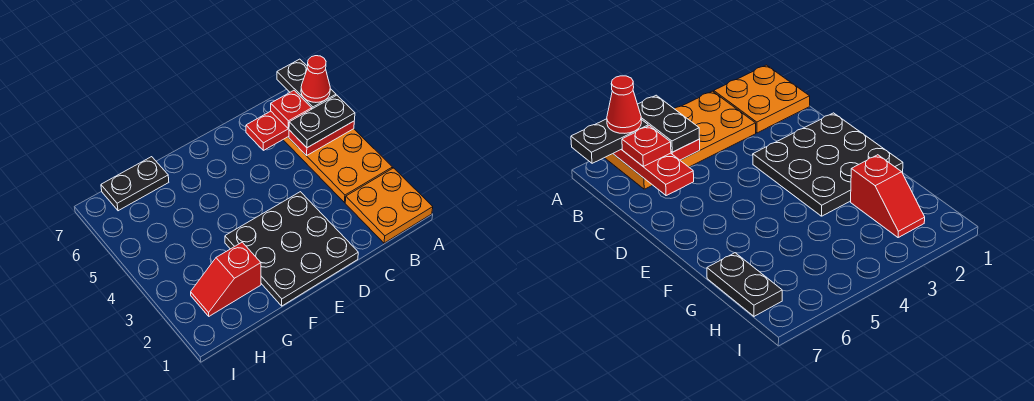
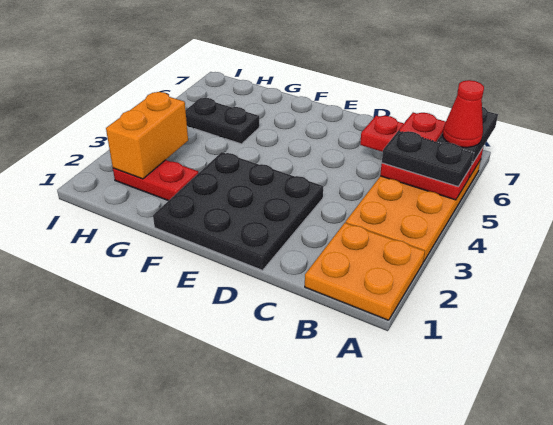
red slope G2:H2 level 1 top G -> red plate G2:H2 level 1
black plate G7:H7 level 1 -> black plate G5:H5 level 1
none -> orange brick H2:H3 level 2

